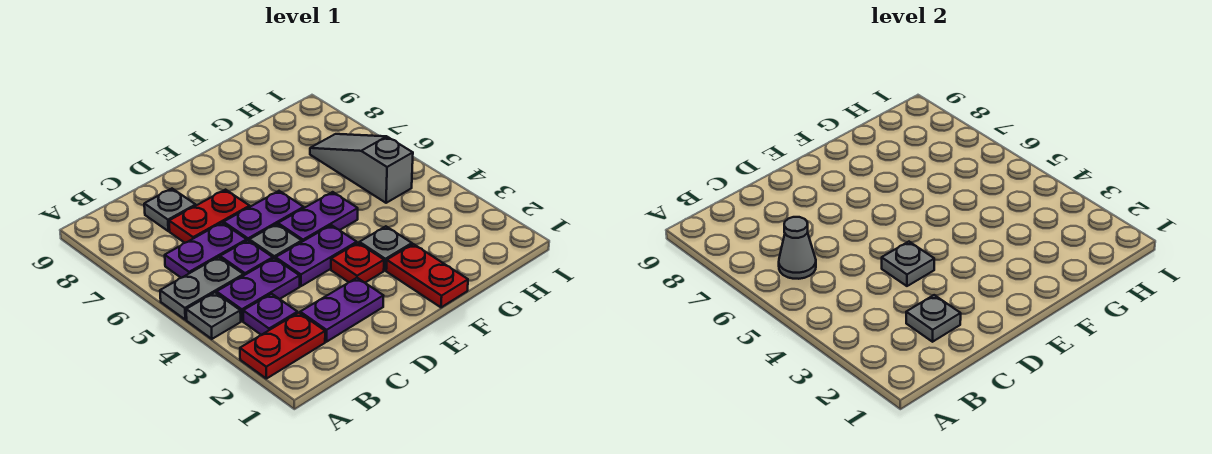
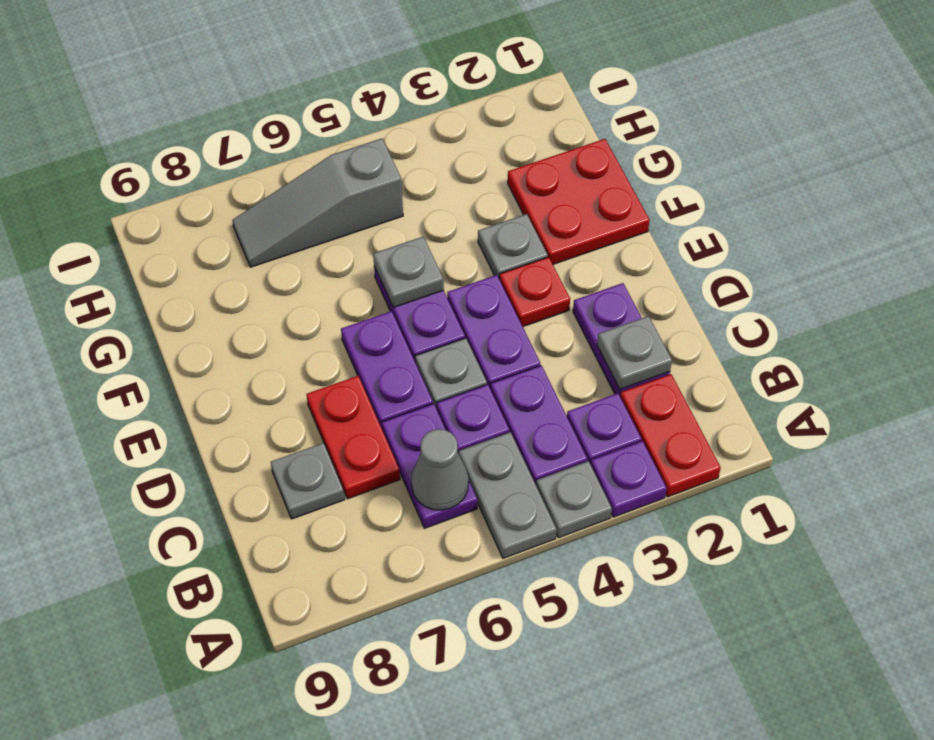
none -> purple plate A3 level 1
grey plate D4 level 2 -> grey plate F5 level 2
red plate F1:F2 level 1 -> red plate F1:G2 level 1

